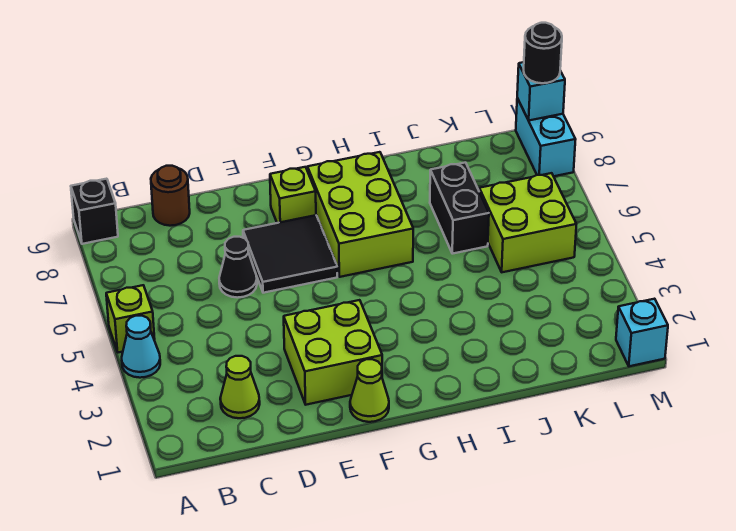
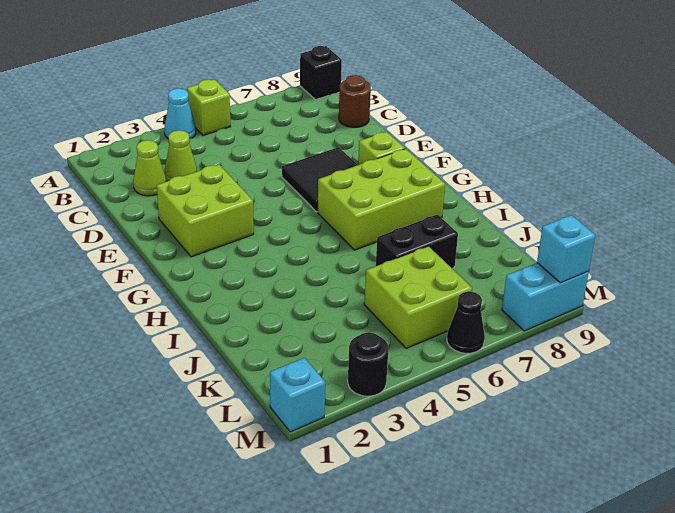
black cone D6 level 1 -> black cone M6 level 1
lime cone F1 level 1 -> lime cone C3 level 1
black round brick M9 level 3 -> black round brick M3 level 1

